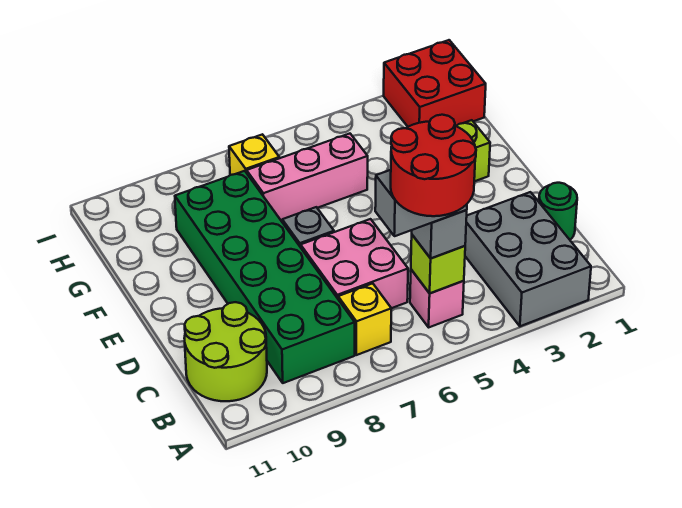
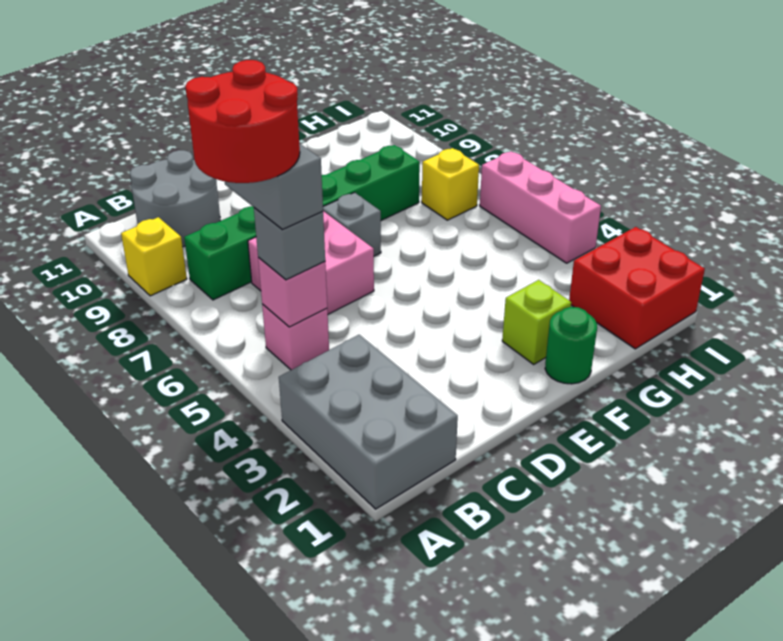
grey brick A2:C3 level 1 -> grey brick A1:B3 level 1
lime brick B5 level 2 -> pink brick B5 level 2
yellow brick B7 level 1 -> yellow brick A9 level 1
green brick B8:G9 level 1 -> green brick B8:G8 level 1
lime round brick B10:C11 level 1 -> grey round brick B10:C11 level 1
green round brick C1 level 1 -> green round brick F1 level 1
pink brick G5:G7 level 1 -> pink brick I4:I6 level 1

